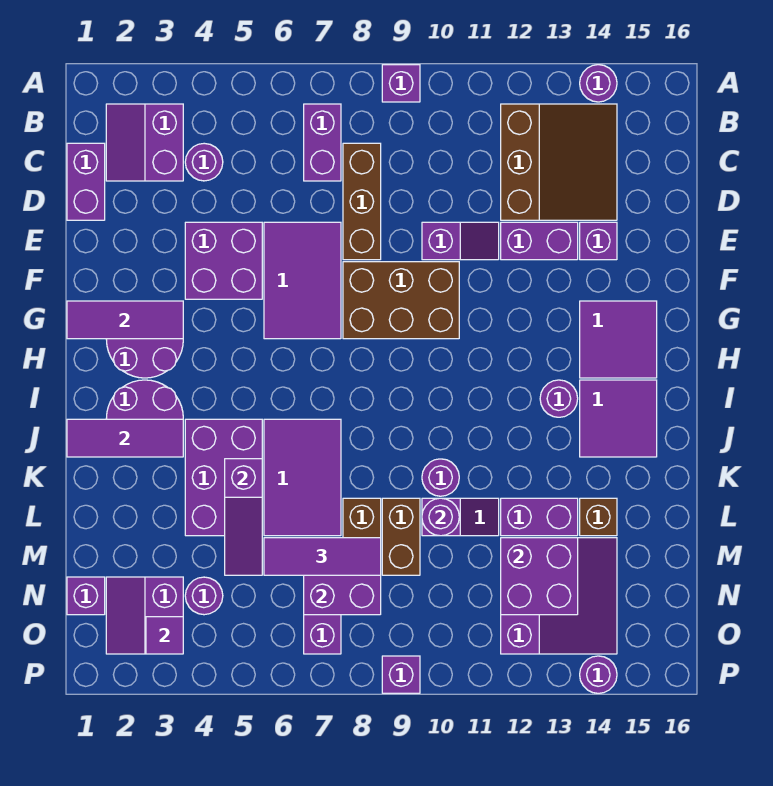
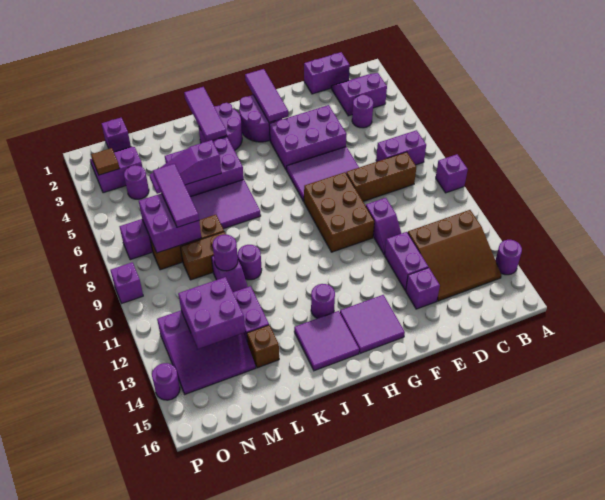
purple brick E4:F5 level 1 -> purple brick E4:G5 level 1
purple tile O3 level 2 -> brown tile O3 level 2

